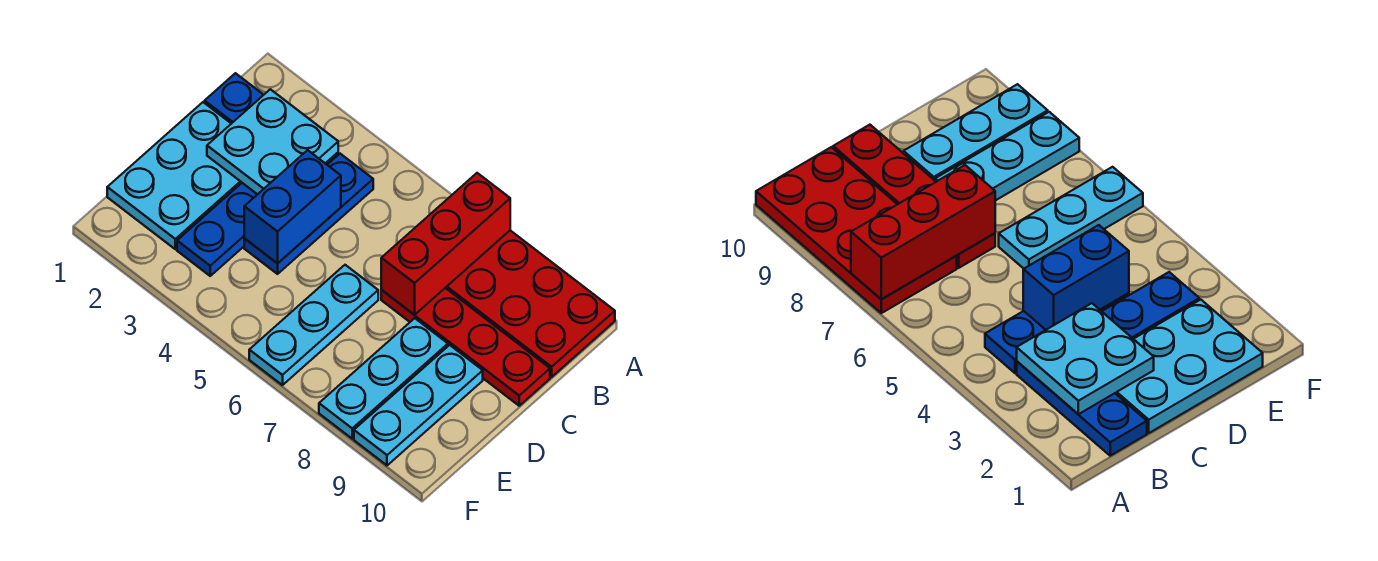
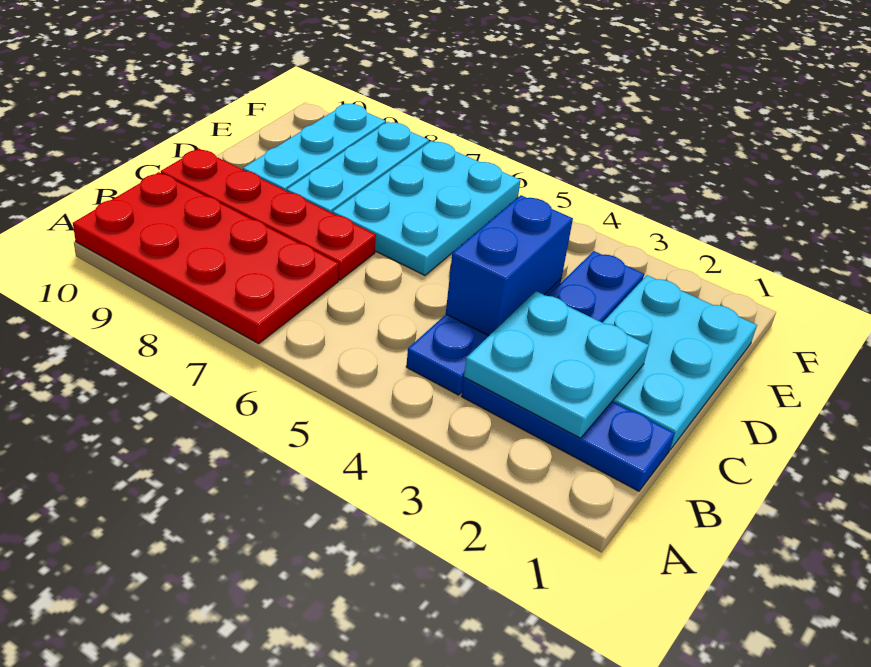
red brick A7:C7 level 2 -> none
cyan plate D6:F6 level 1 -> cyan plate D6:F7 level 1

